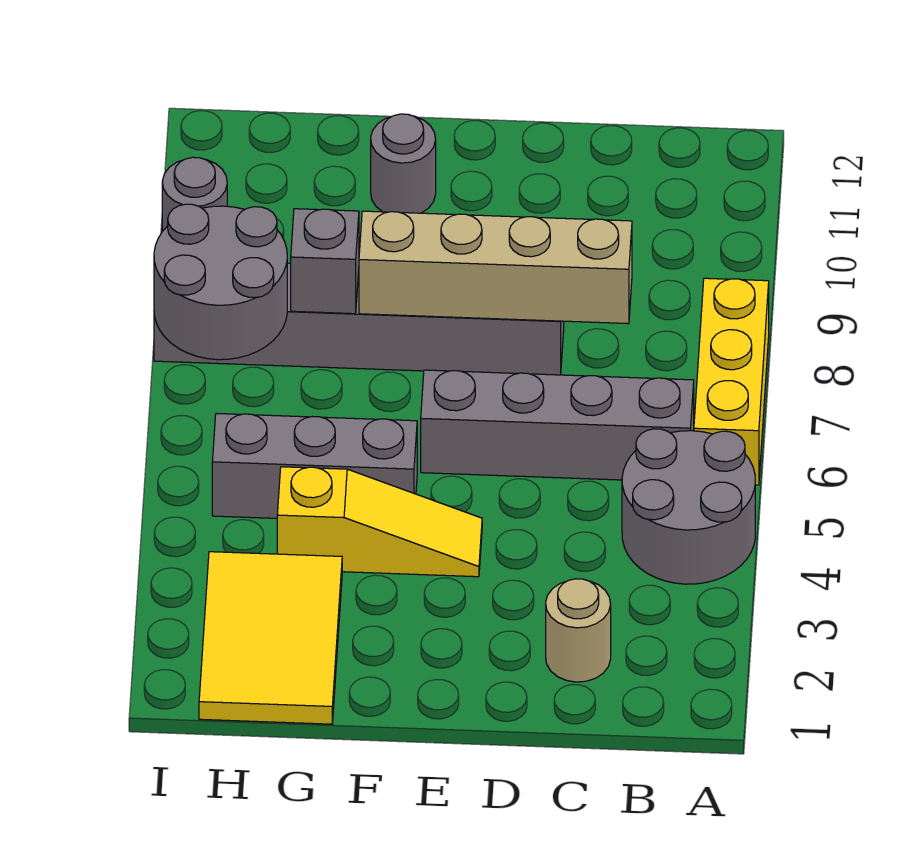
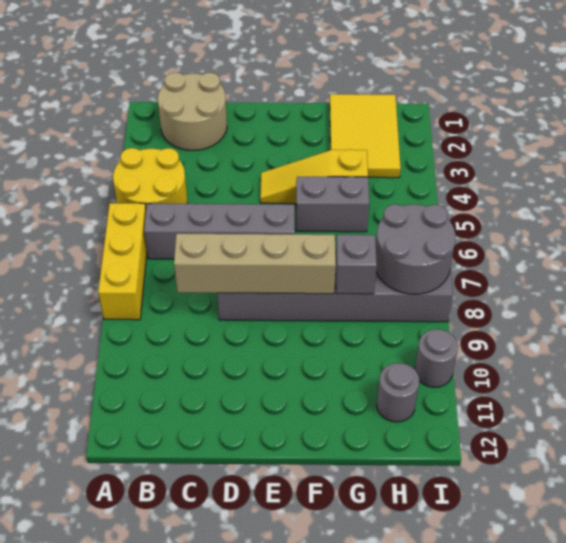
grey round brick A4:B5 level 1 -> yellow round brick A4:B5 level 1
tan round brick C2 level 1 -> tan round brick B1:C2 level 1
grey brick F5:H5 level 1 -> grey brick F5:G5 level 1
grey round brick F11 level 1 -> grey round brick H11 level 1

